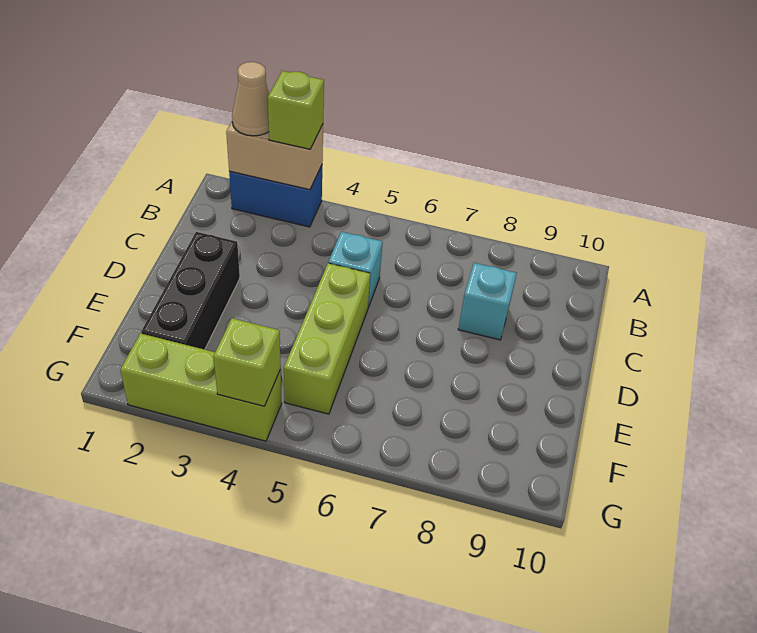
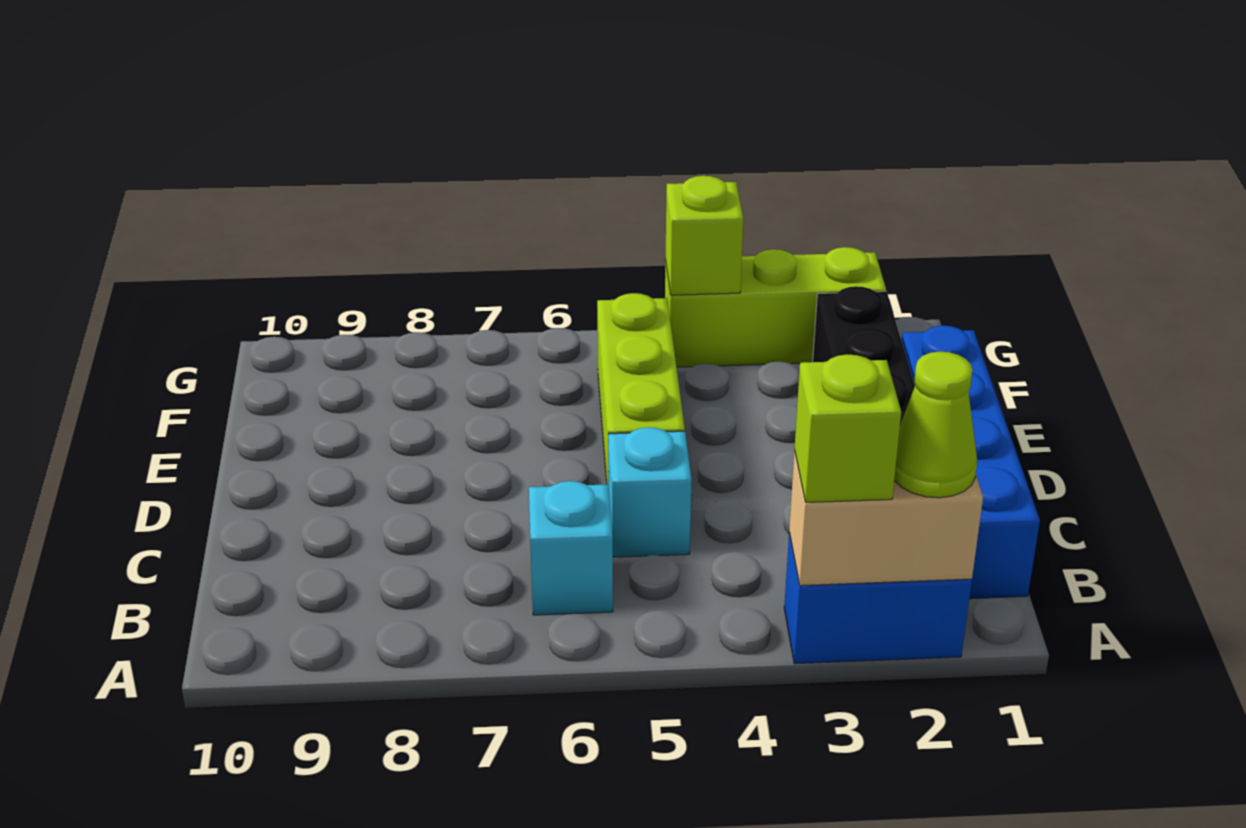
tan cone A2 level 3 -> lime cone A2 level 3
none -> blue brick B1:E1 level 1
cyan brick C8 level 1 -> cyan brick B6 level 1

